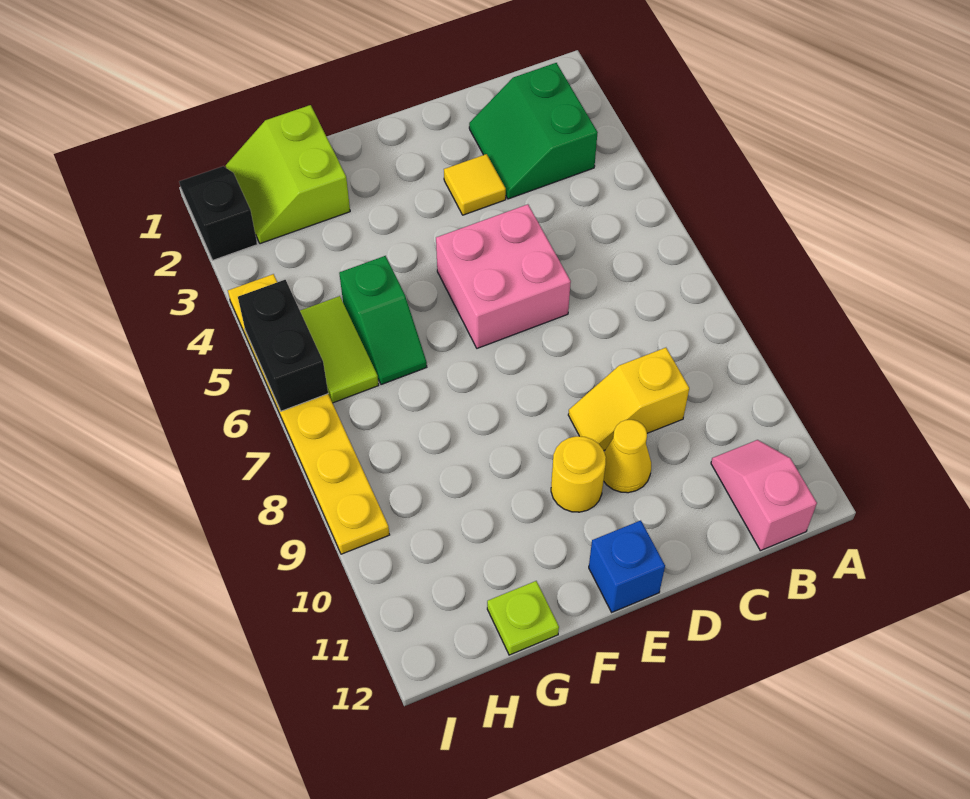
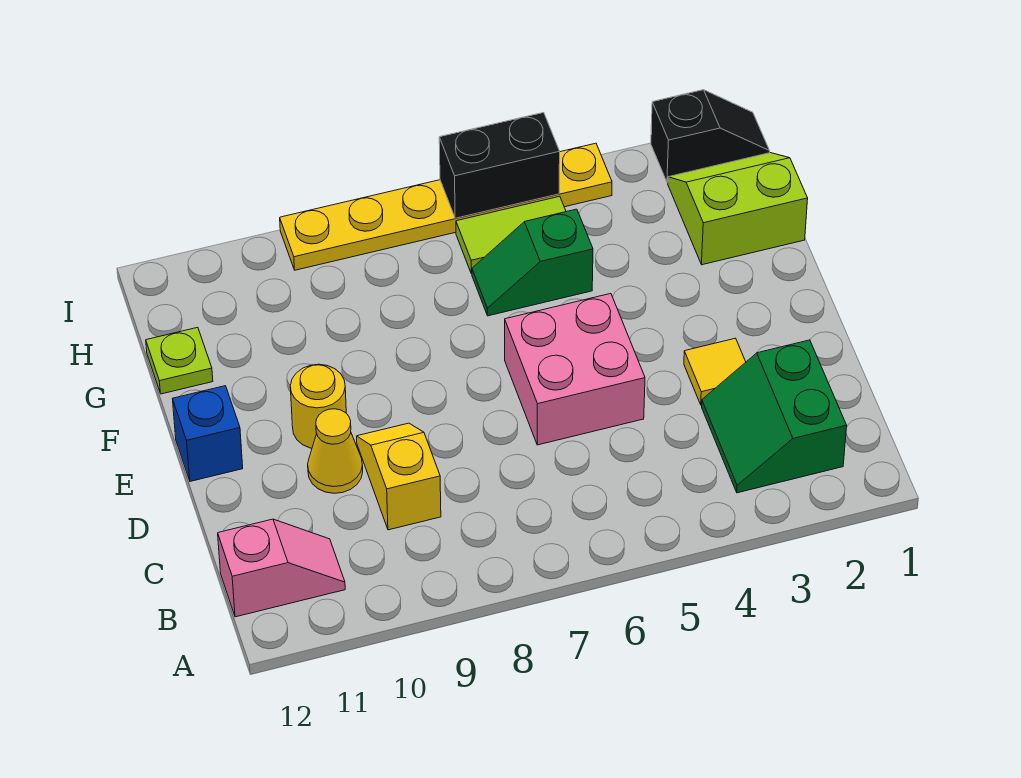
green slope B2:C3 level 1 top B -> green slope B2:C3 level 1 top 2

